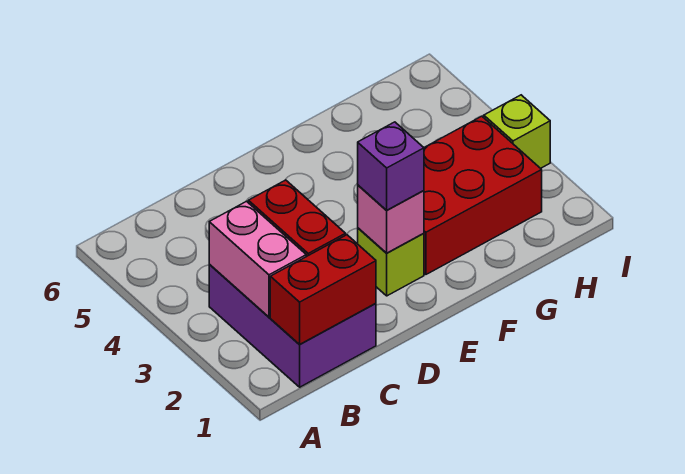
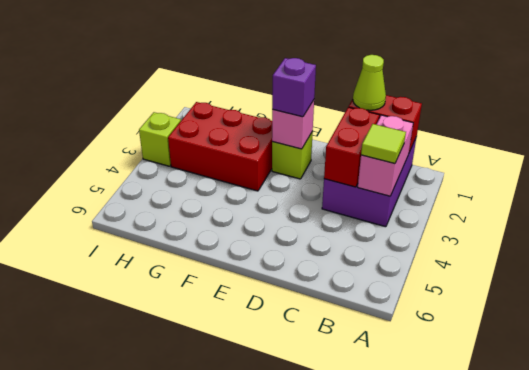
none -> lime tile B3 level 3
none -> lime cone C1 level 3

